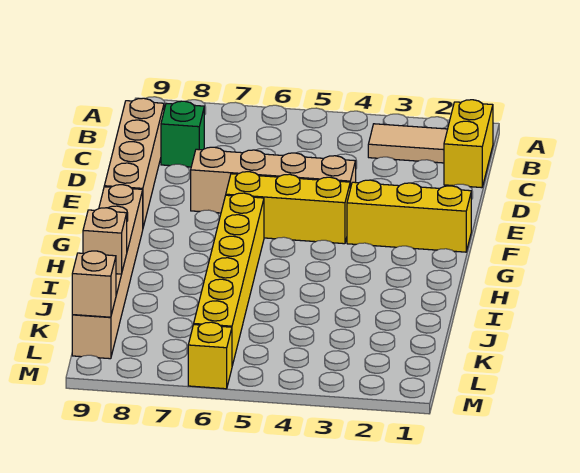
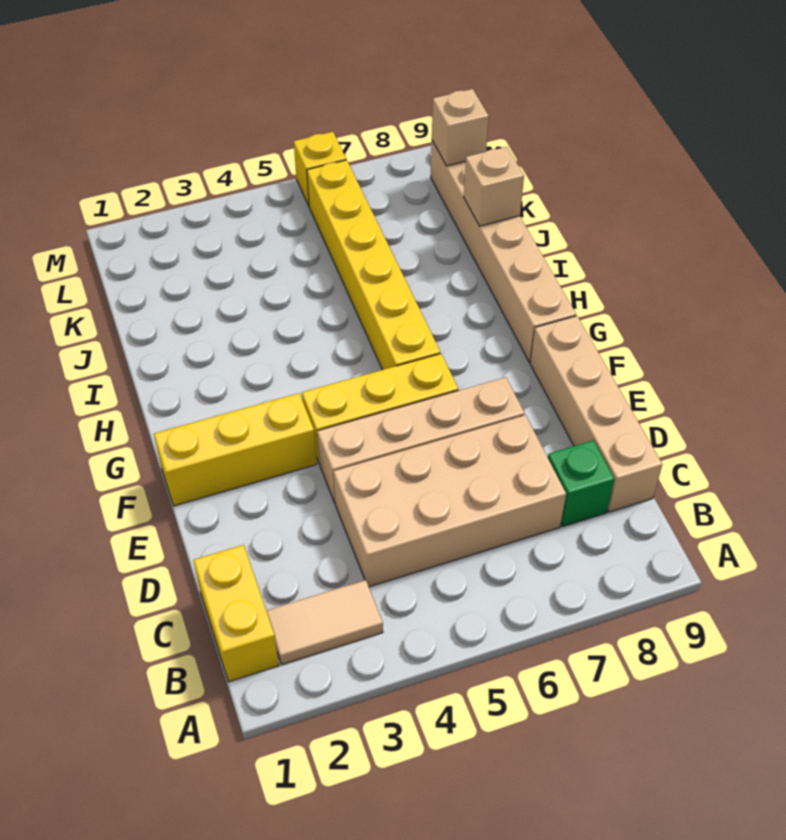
none -> tan brick C4:D7 level 1

